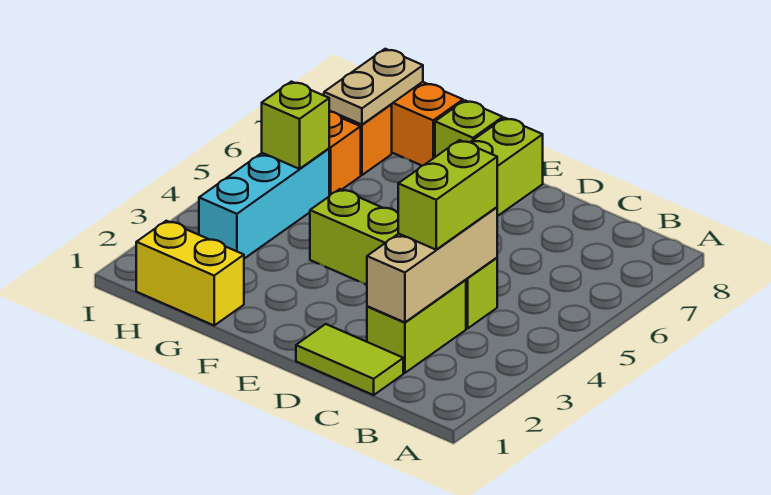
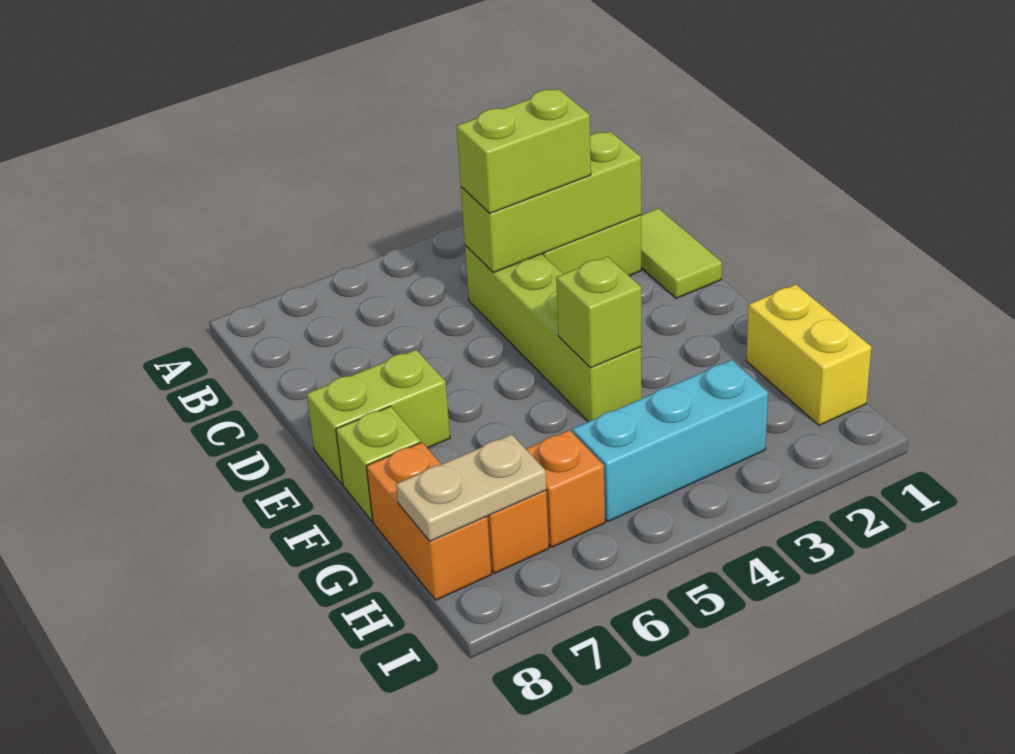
tan brick C2:C4 level 2 -> lime brick C2:C4 level 2
lime brick H5 level 2 -> lime brick F4 level 2

